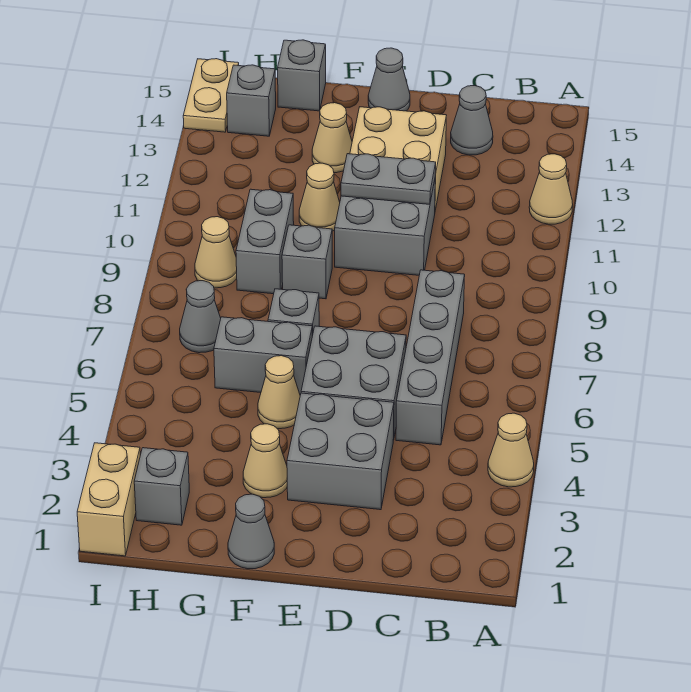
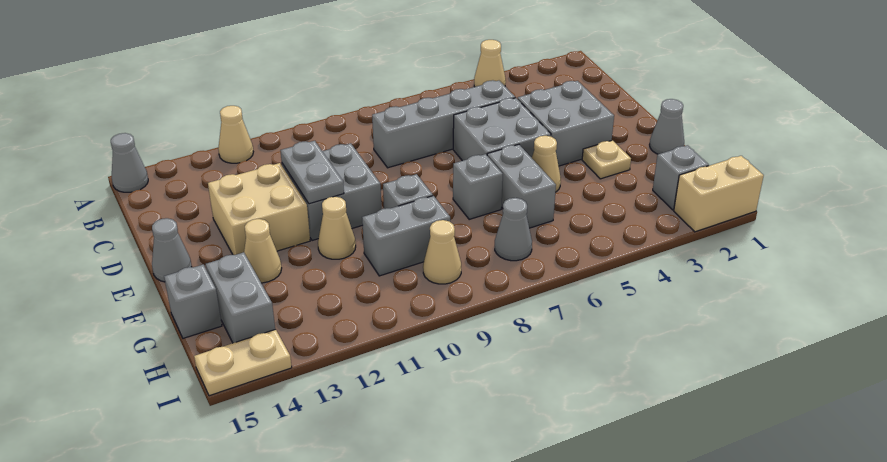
grey cone C14 level 1 -> grey cone A15 level 1
tan cone F3 level 1 -> tan plate F3 level 1
grey brick H14 level 1 -> grey brick G14:H14 level 1

